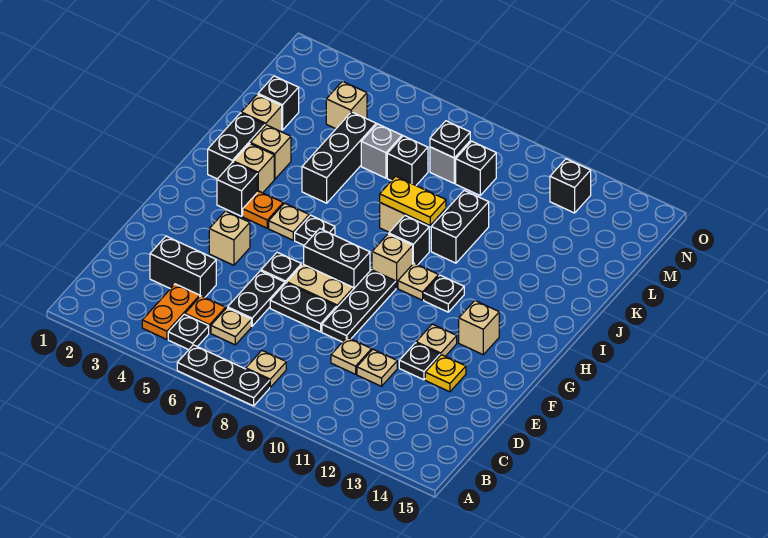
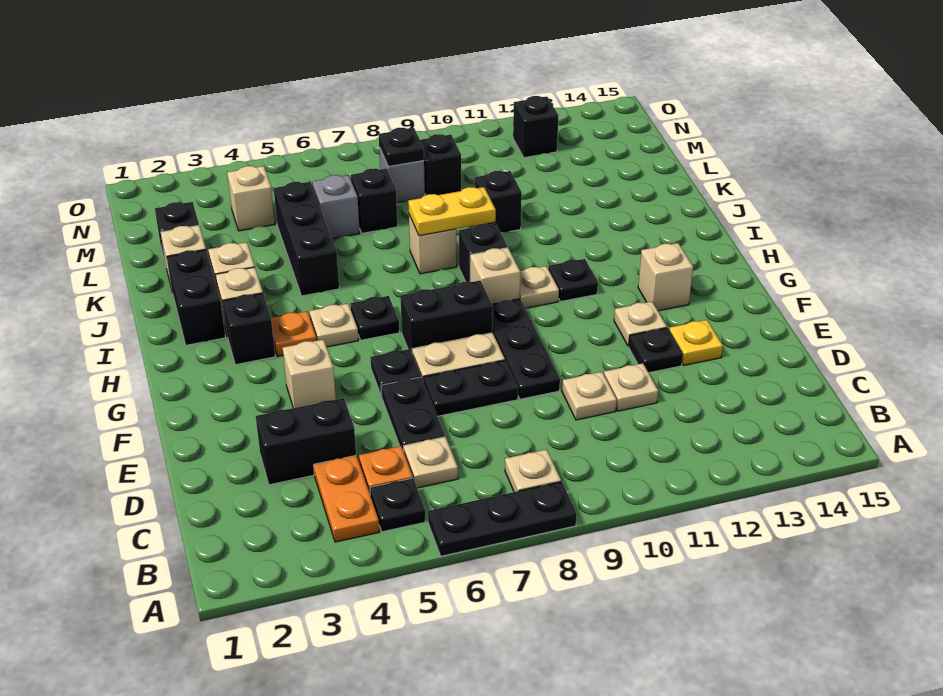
black brick J10:K10 level 1 -> black brick K10 level 1

